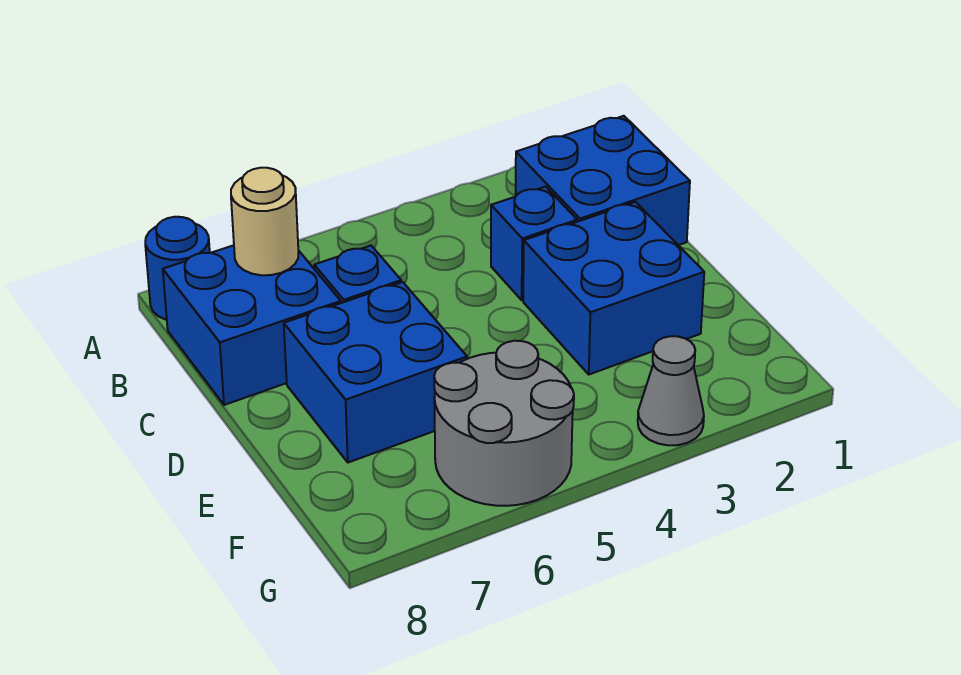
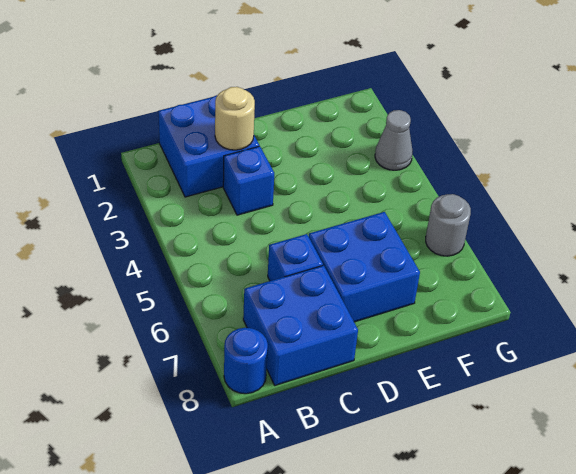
tan round brick B7 level 2 -> tan round brick C2 level 2
blue brick D2:E3 level 1 -> none
grey round brick F5:G6 level 1 -> grey round brick G6 level 1

